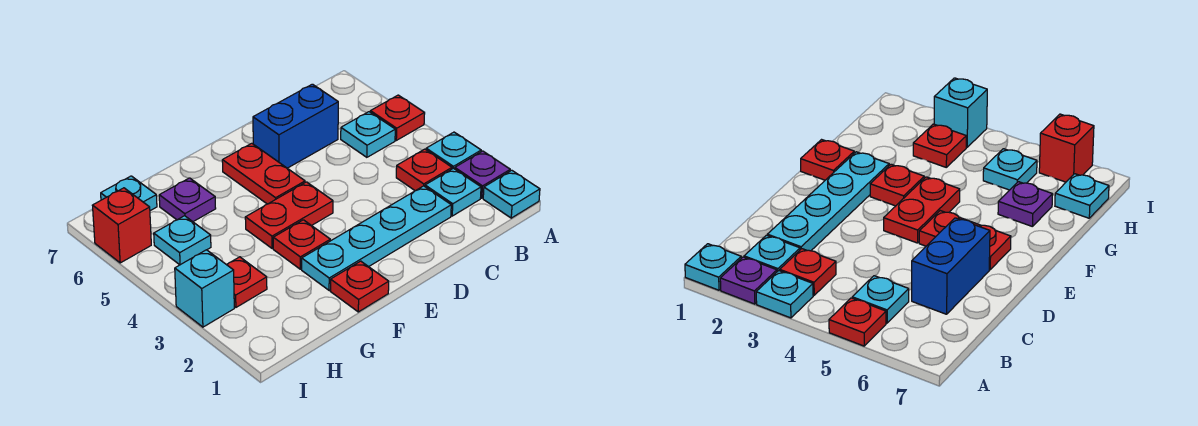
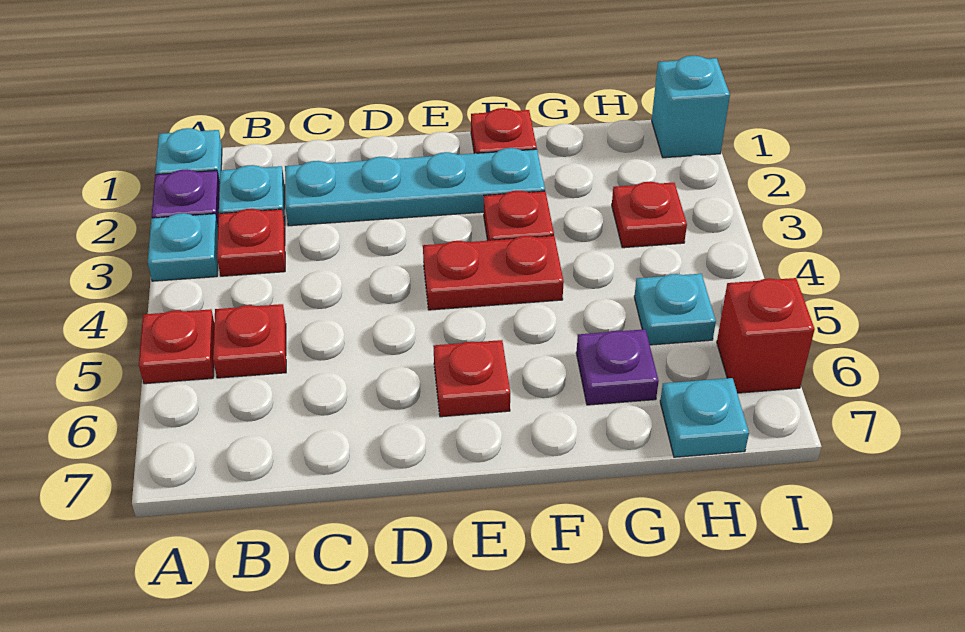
cyan plate B5 level 1 -> red plate B5 level 1
blue brick C6:D6 level 1 -> none
red plate E5:E6 level 1 -> red plate E6 level 1
cyan brick I3 level 1 -> cyan brick I1 level 1

